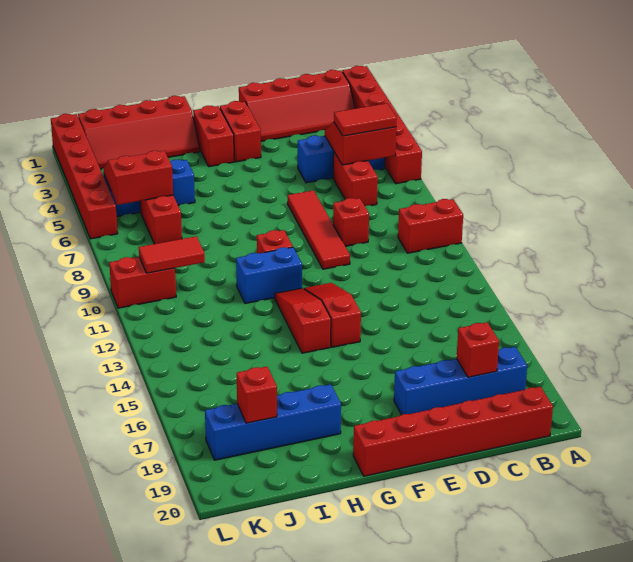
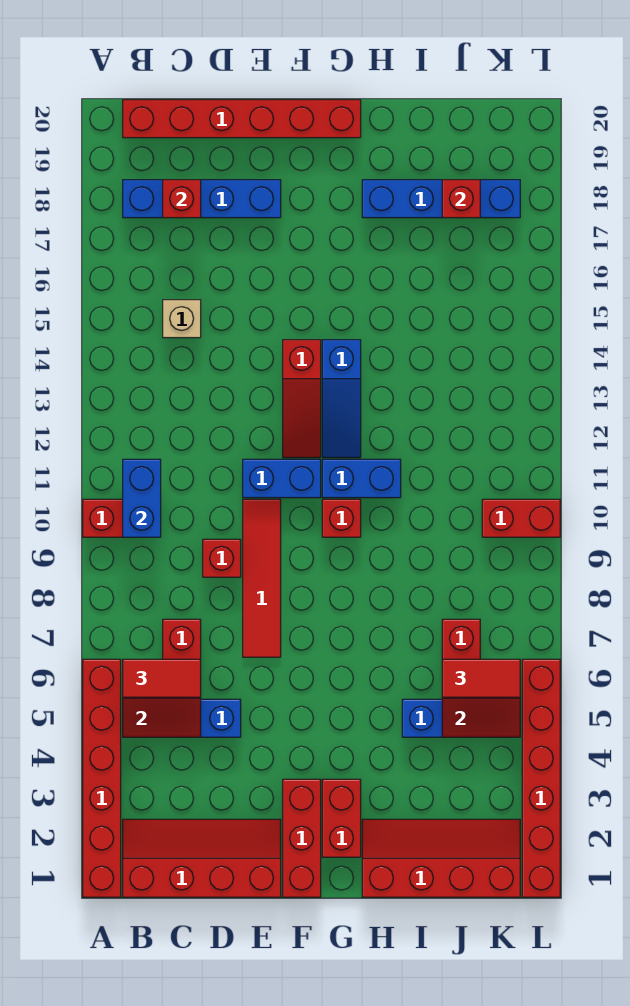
none -> blue brick B10:B11 level 2
none -> tan brick C15 level 1
none -> blue brick E11:F11 level 1
red brick F2:F3 level 1 -> red brick F1:F3 level 1
red slope G12:G14 level 1 top 14 -> blue slope G12:G14 level 1 top 14
red tile J10:K10 level 2 -> red tile J6:K6 level 3

